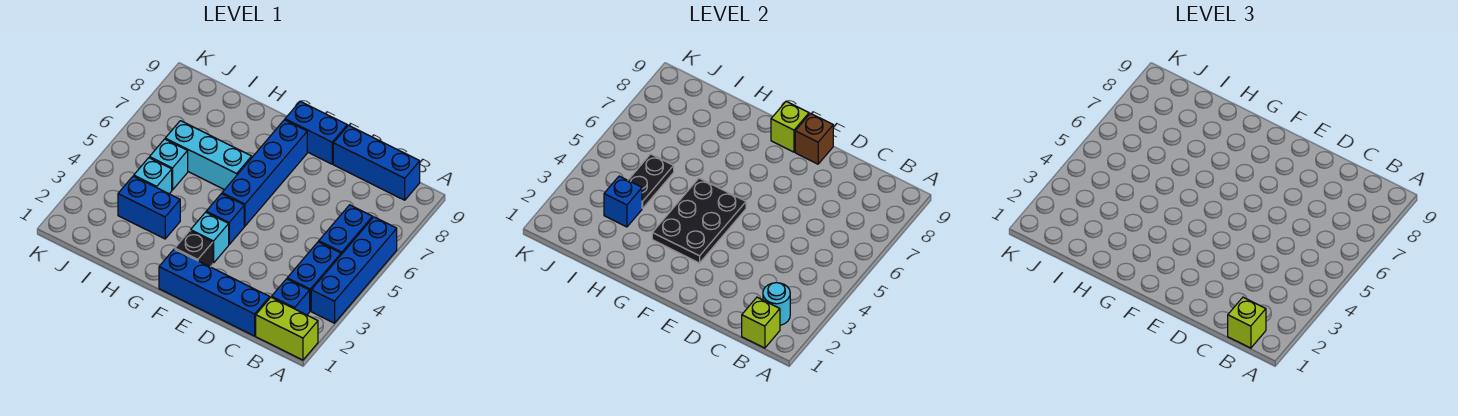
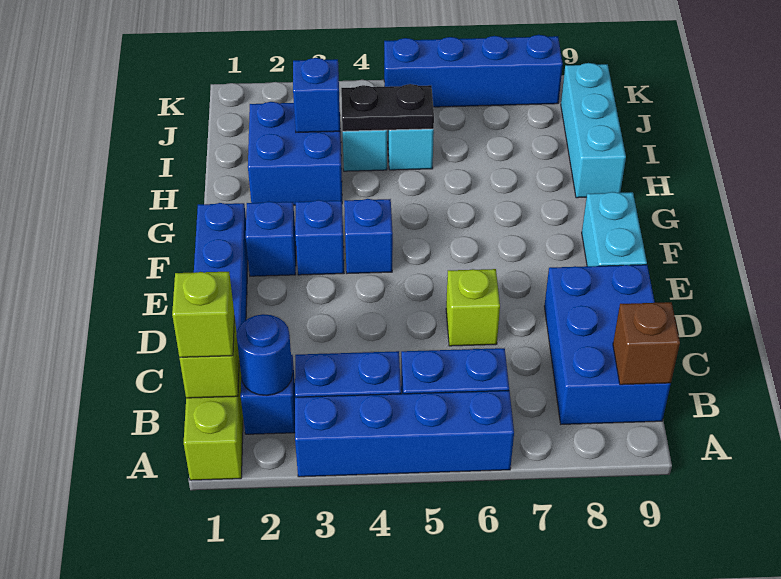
cyan round brick B2 level 2 -> blue round brick B2 level 2
blue brick B9:D9 level 1 -> blue brick B8:D9 level 1
blue brick E9:F9 level 1 -> cyan brick E9:F9 level 1
brown brick E9 level 2 -> brown brick B9 level 2
black brick F2 level 1 -> blue brick F2 level 1
cyan brick F3 level 1 -> blue brick F3 level 1
black plate F3:G5 level 2 -> none
blue brick F5:F8 level 1 -> blue brick K5:K8 level 1
lime brick F9 level 2 -> lime brick D6 level 1
cyan brick G6:I6 level 1 -> cyan brick H9:J9 level 1
blue brick H3:I3 level 1 -> blue brick H2:I3 level 1

